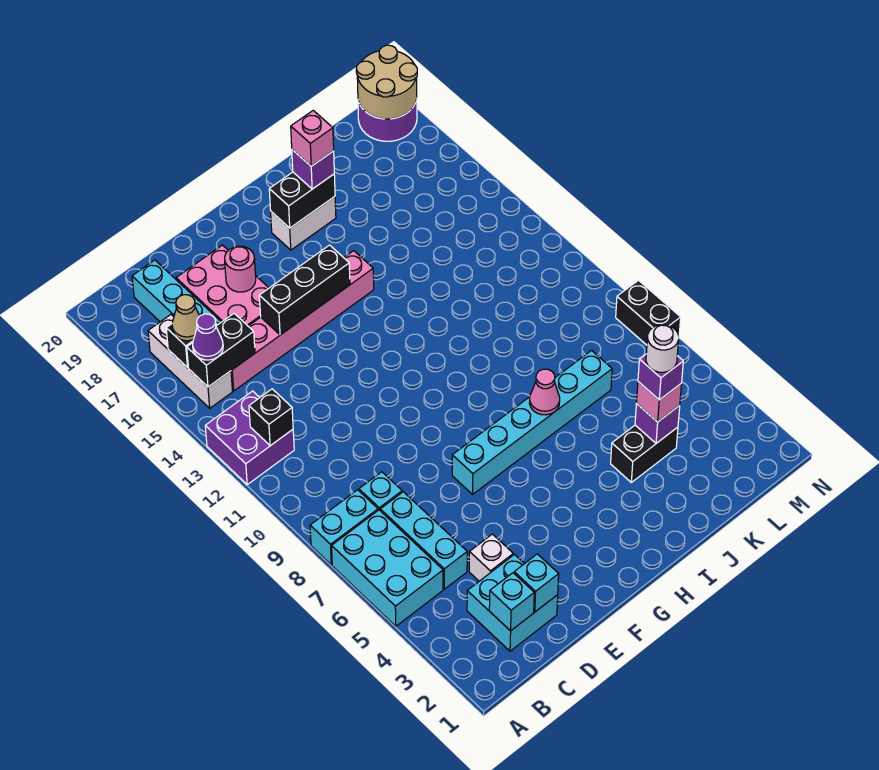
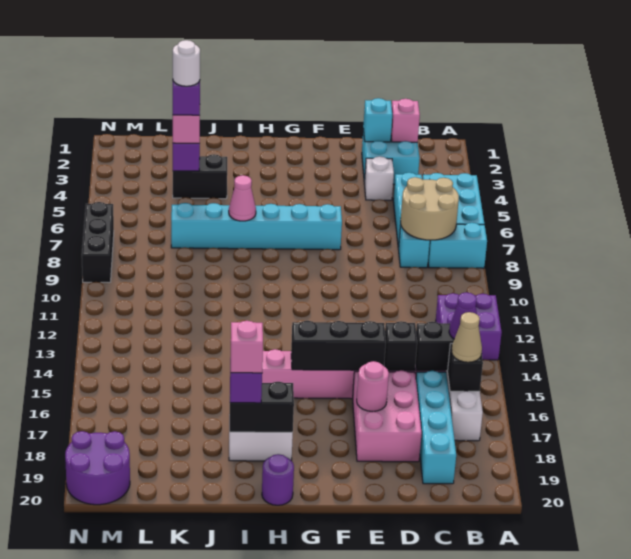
black brick B12 level 2 -> black brick D15 level 2
cyan brick C2 level 2 -> pink brick C2 level 2
none -> purple round brick H20 level 1
tan round brick M19:N20 level 2 -> tan round brick B7:C8 level 2
black brick N7:N8 level 1 -> black brick N7:N9 level 1

